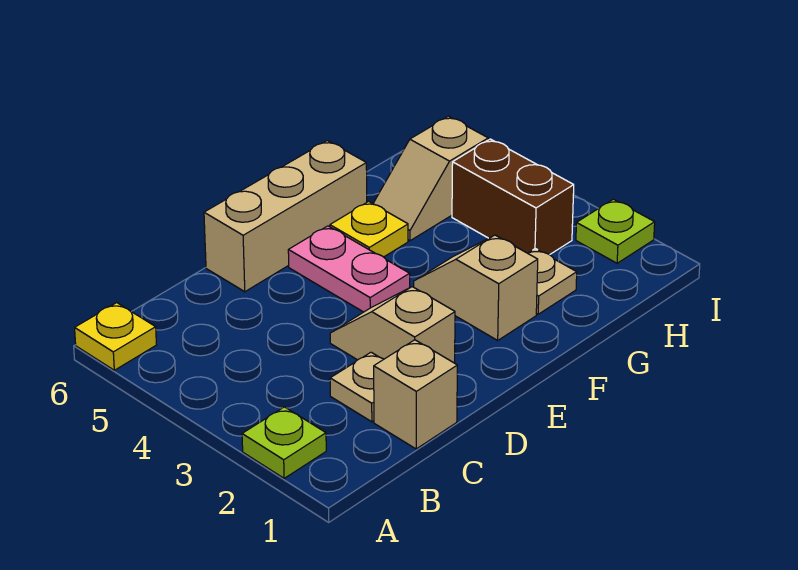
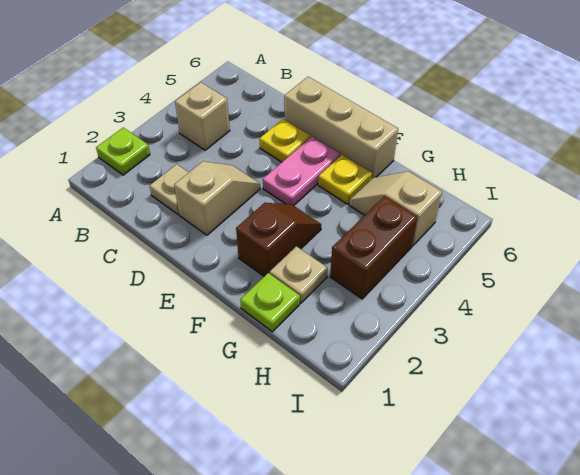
yellow plate A6 level 1 -> yellow plate D5 level 1
tan brick C1 level 1 -> tan brick B4 level 1
tan slope F2:F3 level 1 top 2 -> brown slope F2:F3 level 1 top 2
lime plate I2 level 1 -> lime plate G1 level 1

